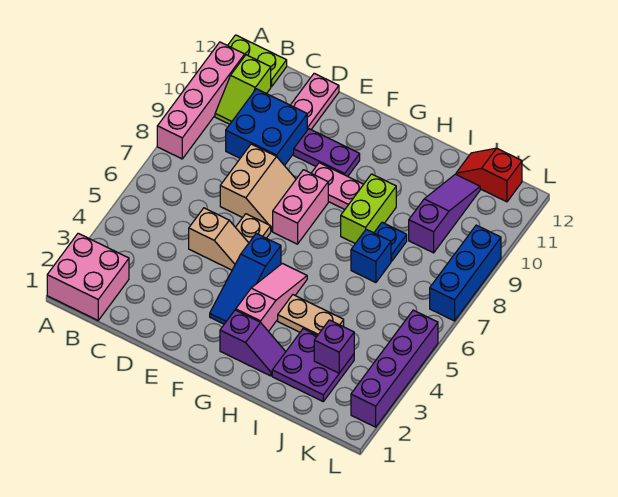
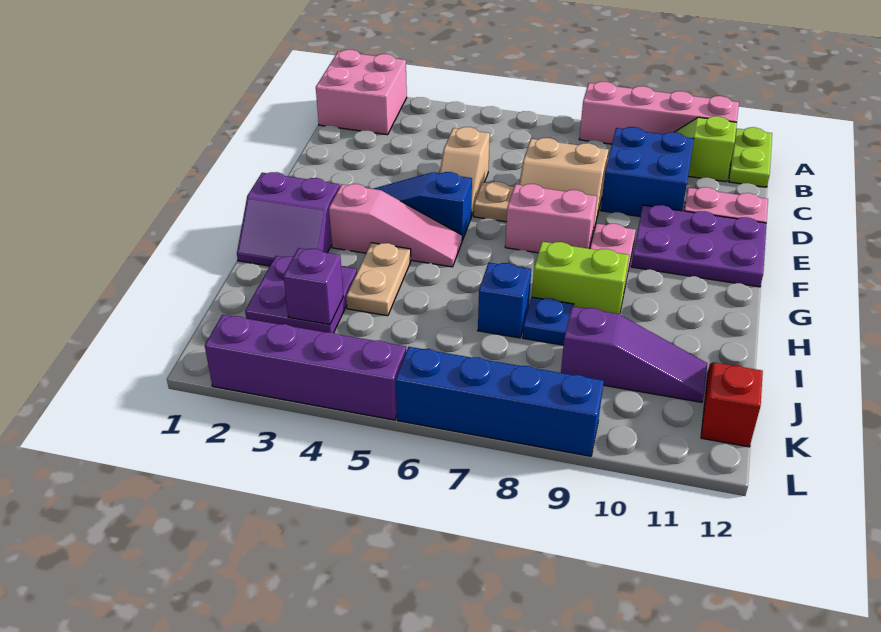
purple plate E10:F10 level 1 -> purple plate E10:F12 level 1
purple slope G2:H2 level 1 top G -> purple slope G1:H2 level 1 top G
blue brick L7:L9 level 1 -> blue brick L6:L9 level 1

